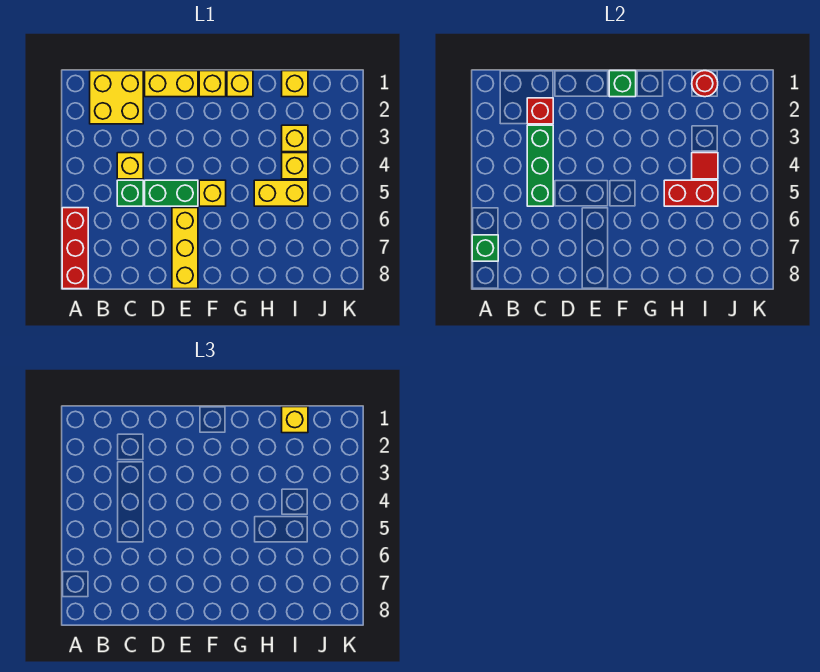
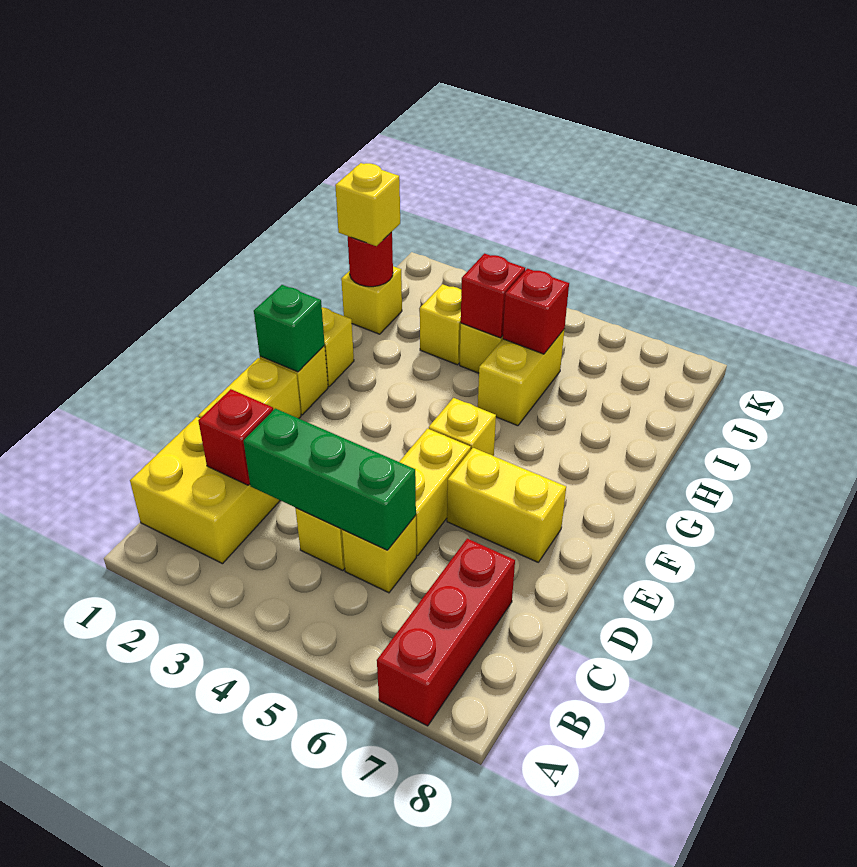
red brick A6:A8 level 1 -> red brick A7:C7 level 1
green brick A7 level 2 -> none
green brick C5 level 1 -> yellow brick C5 level 1
green brick D5:E5 level 1 -> yellow brick D5:E5 level 1
yellow brick E6:E8 level 1 -> yellow brick E6:E7 level 1
red brick H5:I5 level 2 -> red brick I5 level 2
red tile I4 level 2 -> red brick I4 level 2

